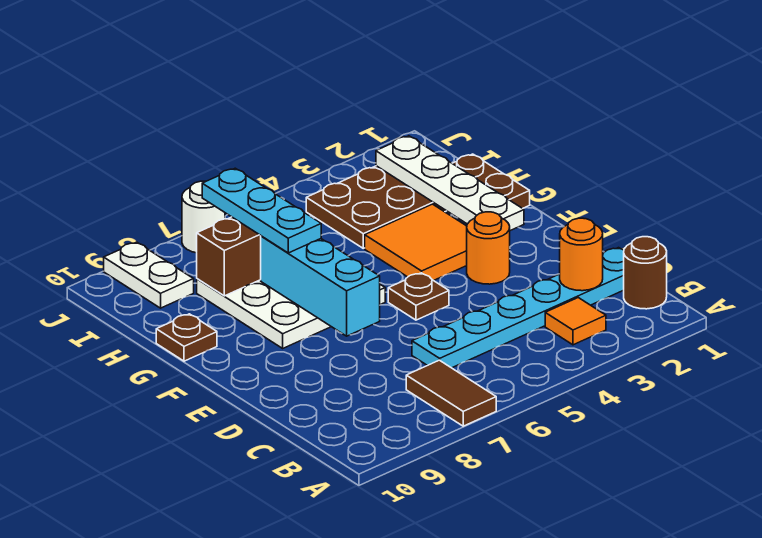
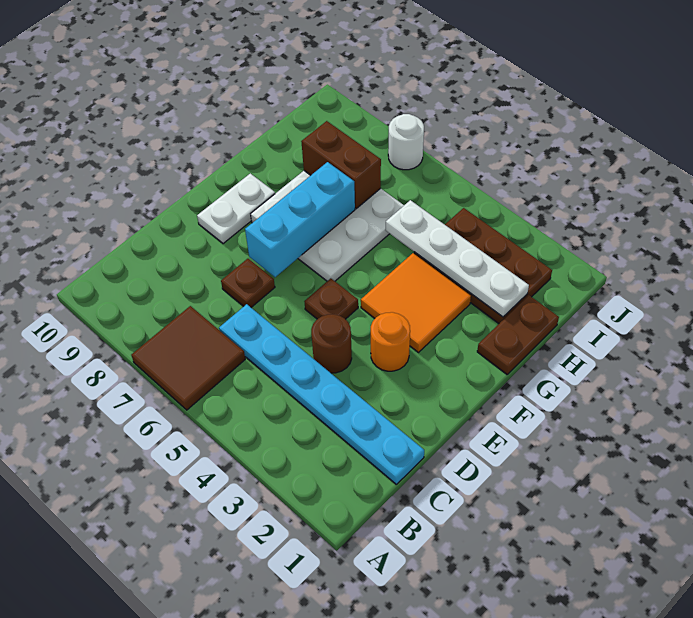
brown tile A7:B7 level 1 -> brown tile A6:B7 level 1
brown round brick B1 level 1 -> brown round brick D4 level 1
orange tile B3 level 1 -> none
orange round brick C2 level 2 -> none
white plate F2:I2 level 2 -> white plate H2:H5 level 2
cyan plate G7:I7 level 3 -> none
brown plate G10 level 1 -> brown plate D7 level 1
white plate I9:J9 level 1 -> white plate E9:F9 level 1

